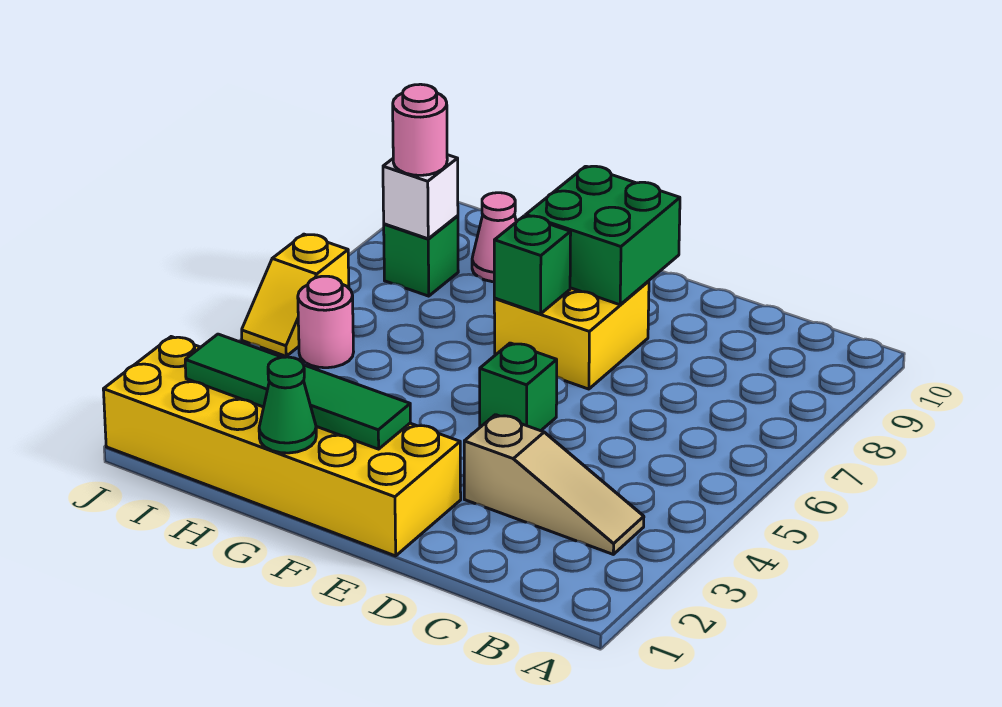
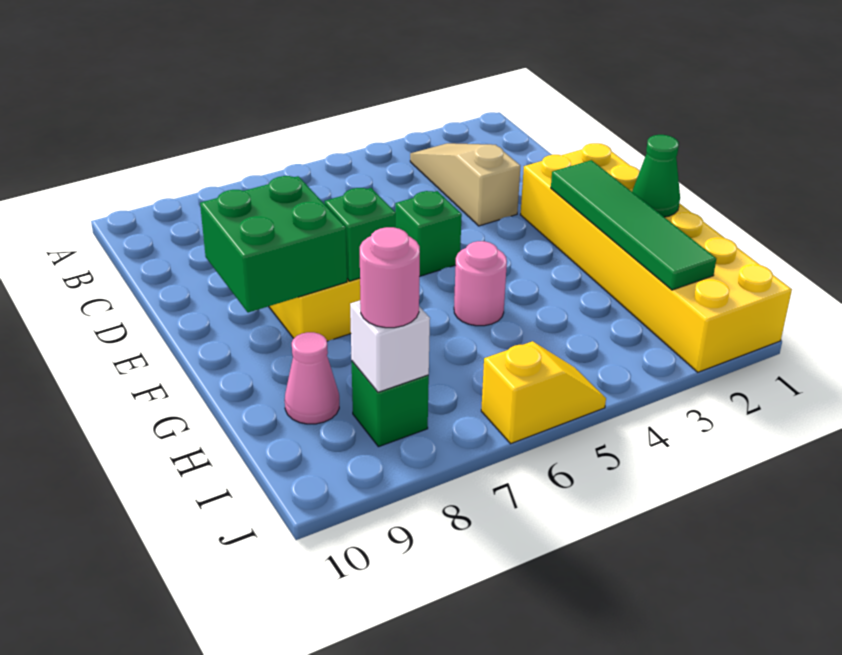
pink round brick I5 level 1 -> pink round brick G5 level 1

